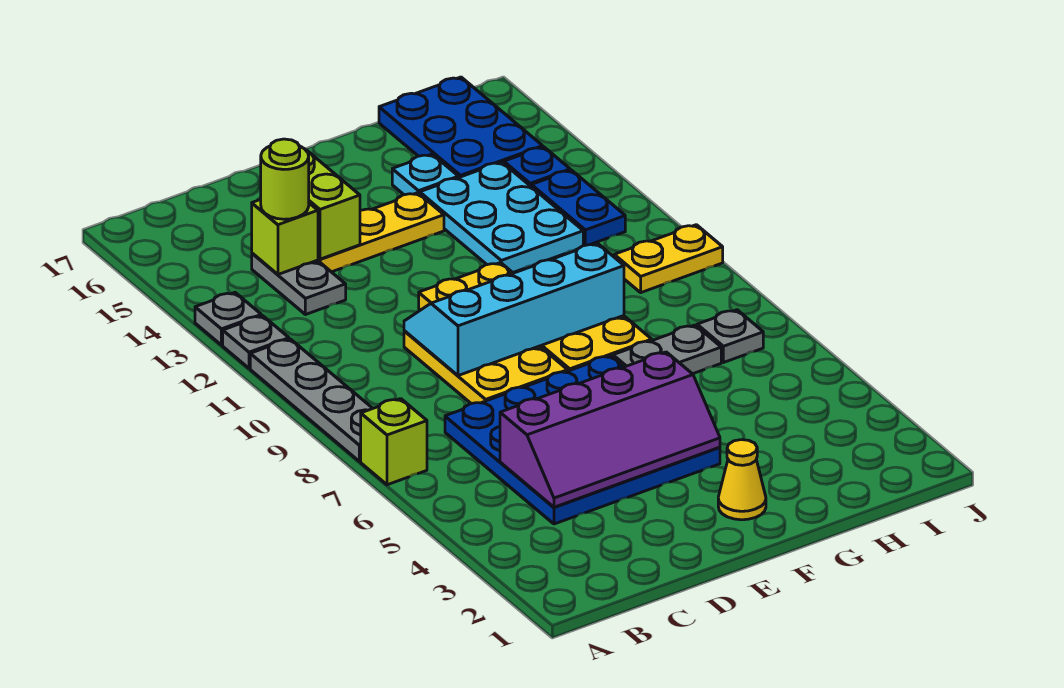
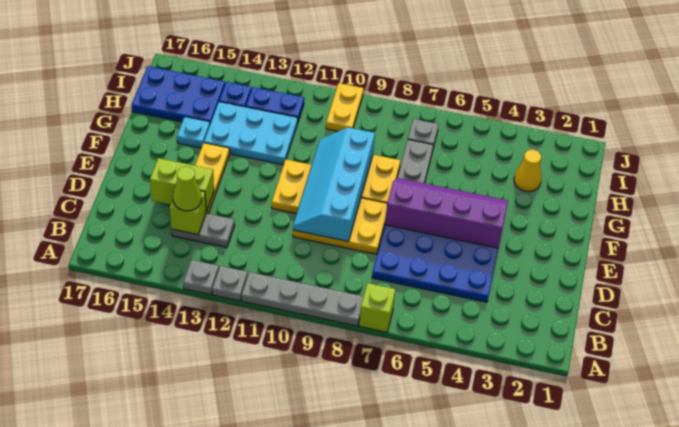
purple slope C4:F5 level 2 top 5 -> purple slope E4:F7 level 2 top E
lime round brick C14 level 3 -> lime cone C14 level 3
yellow cone F2 level 1 -> yellow cone H3 level 1

